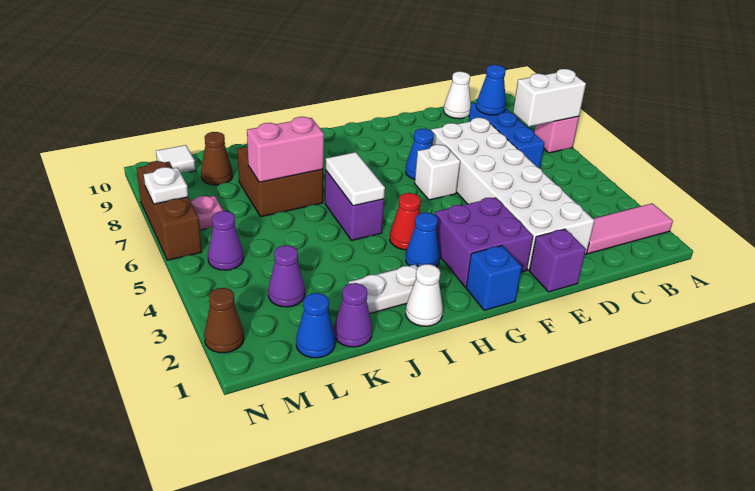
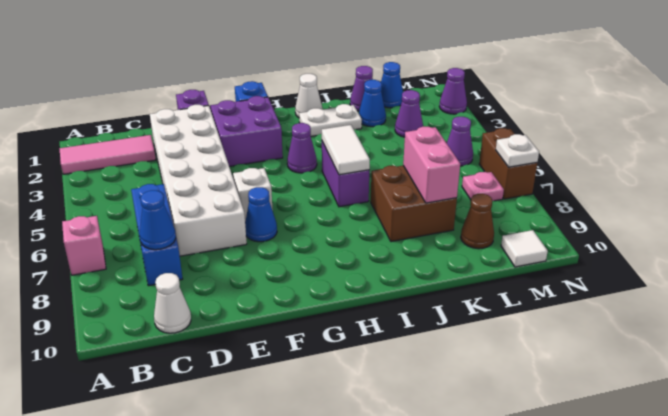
white brick A7:B7 level 2 -> none
blue cone H3 level 1 -> blue cone K2 level 1
red cone H4 level 1 -> purple cone H4 level 1
pink brick J7:K7 level 2 -> pink brick K7:K8 level 2
brown cone N2 level 1 -> purple cone N2 level 1
brown brick N6:N8 level 1 -> brown brick N6:N7 level 1

